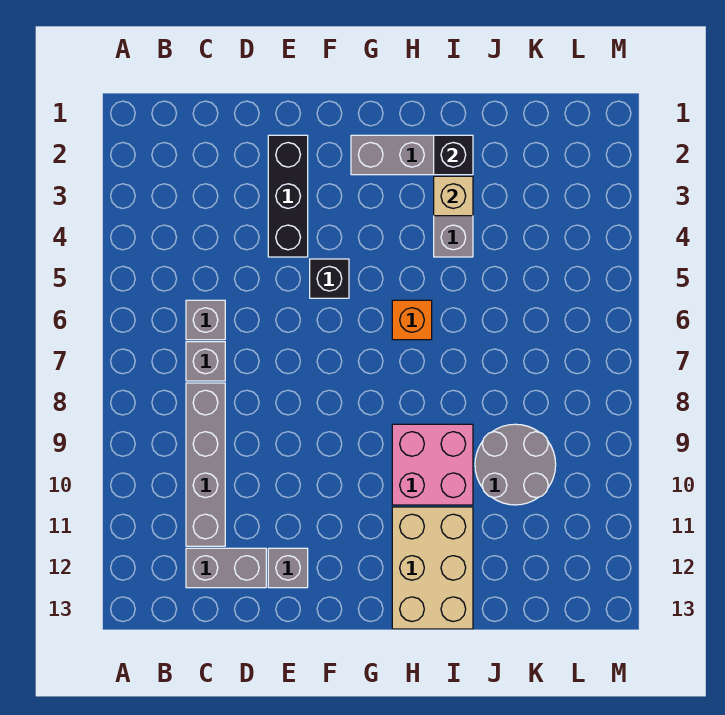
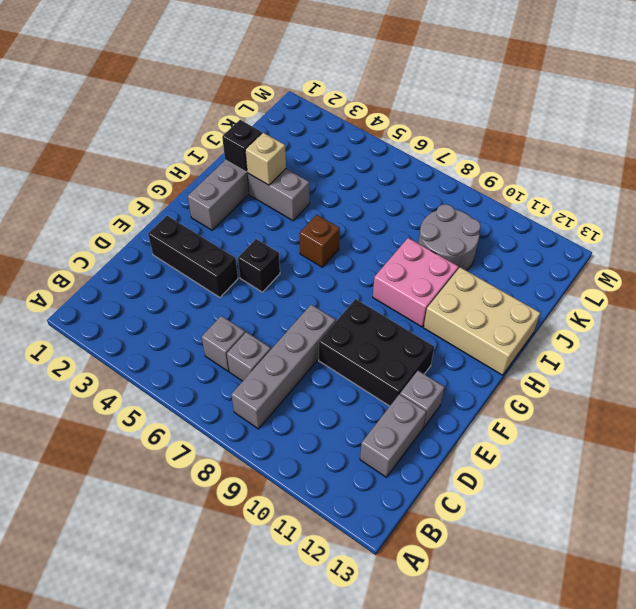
grey brick C8:C11 level 1 -> grey brick B8:E8 level 1
none -> black brick E9:F11 level 1
orange brick H6 level 1 -> brown brick H6 level 1

